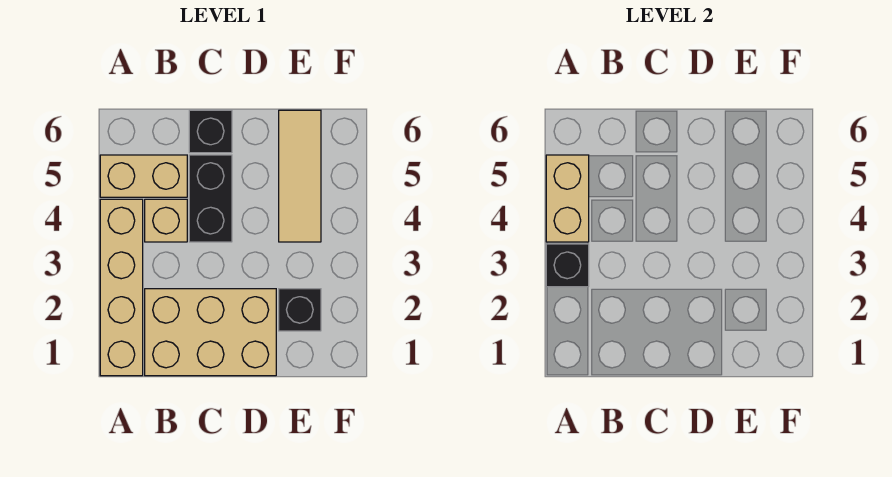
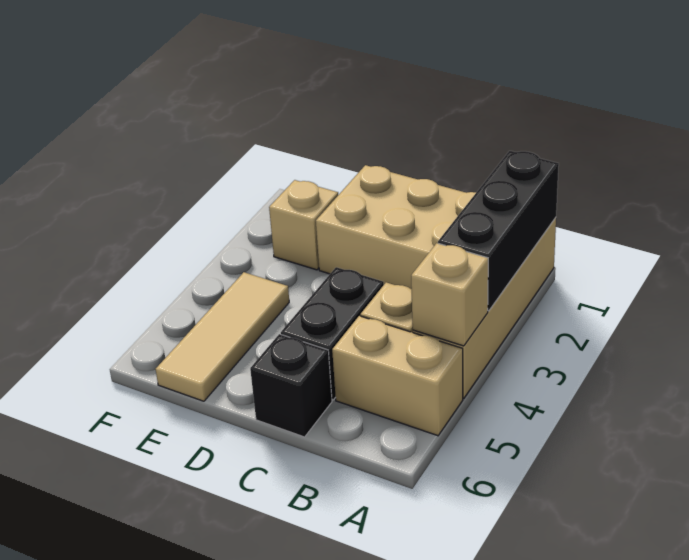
black brick A3 level 2 -> black brick A1:A3 level 2
tan brick A4:A5 level 2 -> tan brick A4 level 2
black brick E2 level 1 -> tan brick E2 level 1

